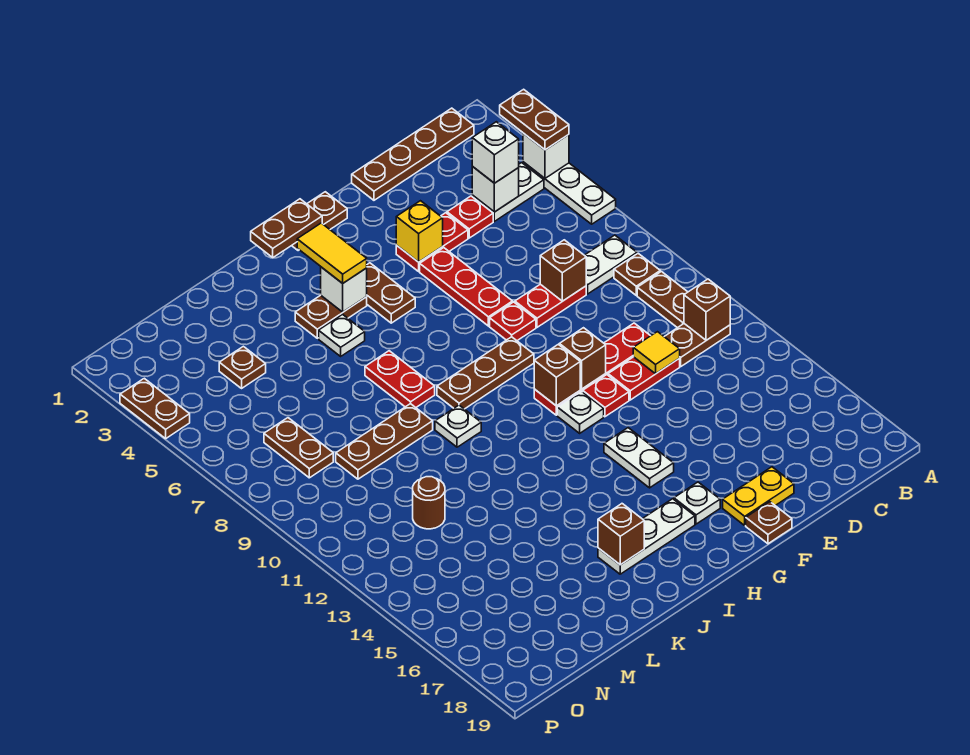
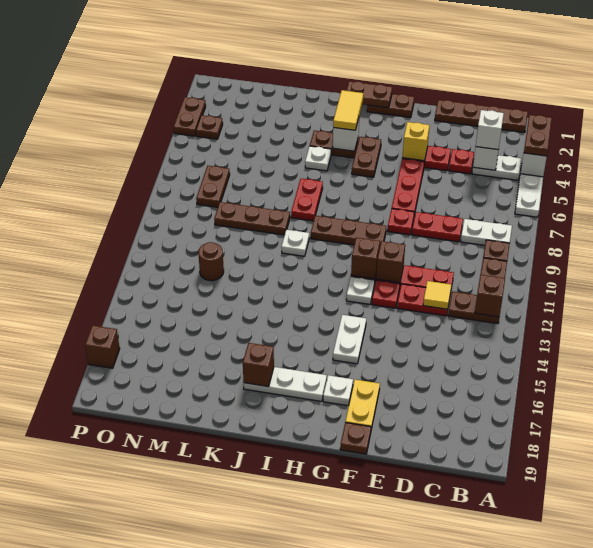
brown brick D8 level 2 -> brown brick P17 level 1
yellow plate E18:F18 level 1 -> yellow plate F17:F18 level 1
brown plate M4 level 1 -> brown plate O4 level 1

